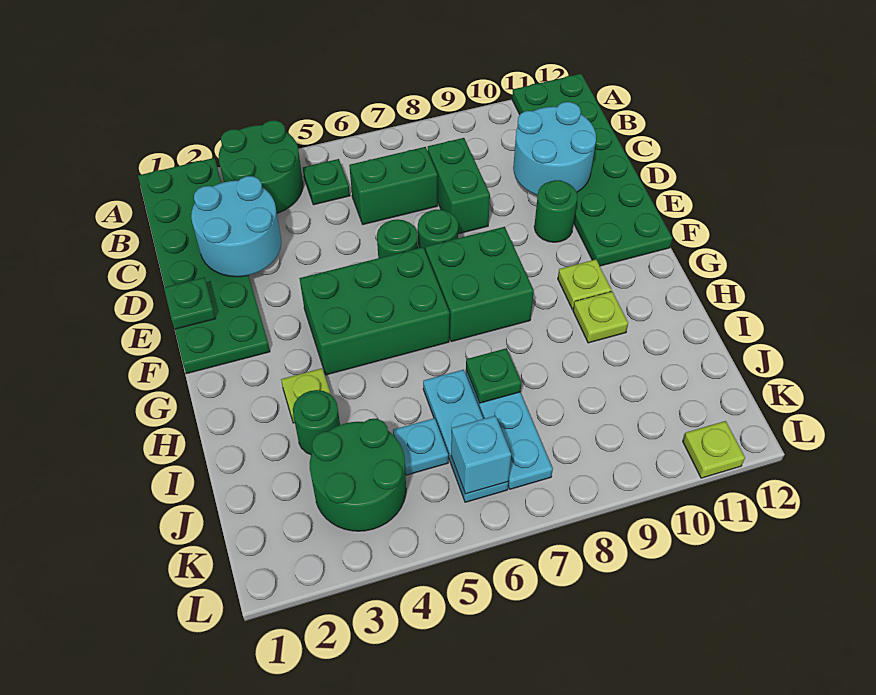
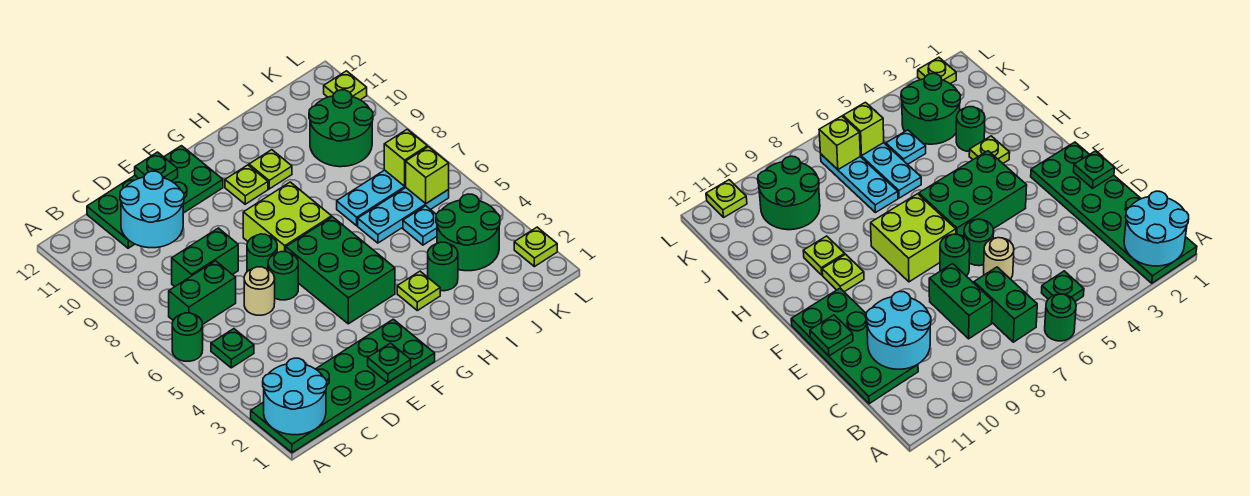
green round brick A3:B4 level 1 -> green round brick J9:K10 level 1
green plate A11:F12 level 1 -> green plate C11:F12 level 1
cyan round brick C2:D3 level 2 -> cyan round brick A1:B2 level 2
green brick C6:C7 level 1 -> green brick B7:C7 level 1
none -> tan round brick D6 level 1
green round brick E10 level 1 -> green round brick A6 level 1
green brick F7:G8 level 1 -> lime brick F7:G8 level 1
green plate I7 level 2 -> green plate E12 level 2
cyan brick K6 level 2 -> lime brick K6 level 2
none -> lime brick K7 level 2
none -> lime plate L2 level 1

